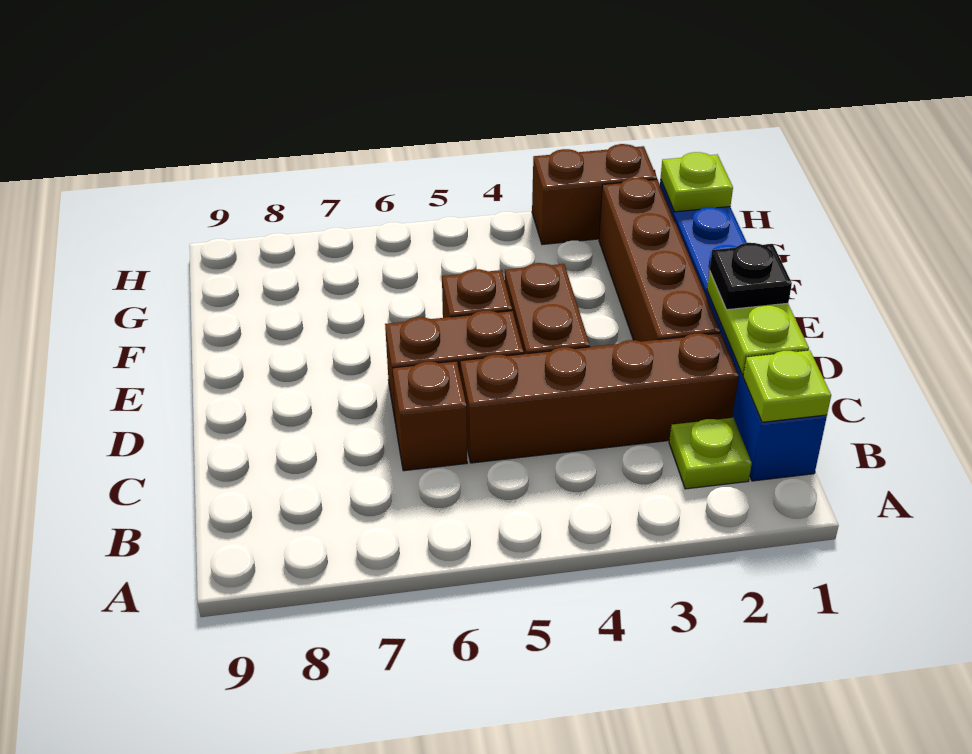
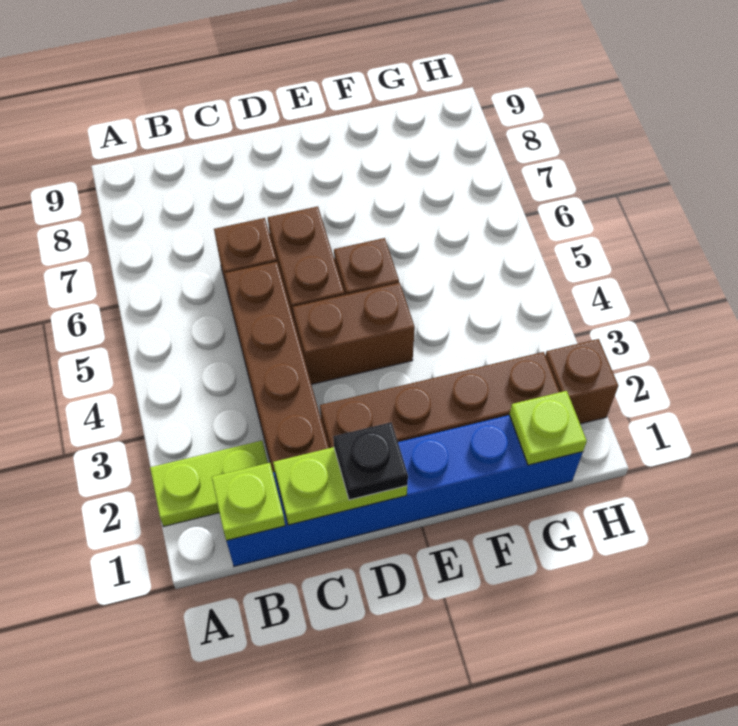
lime plate B2 level 1 -> lime plate A2:B2 level 1
brown brick H2:H3 level 1 -> brown brick H2 level 1

